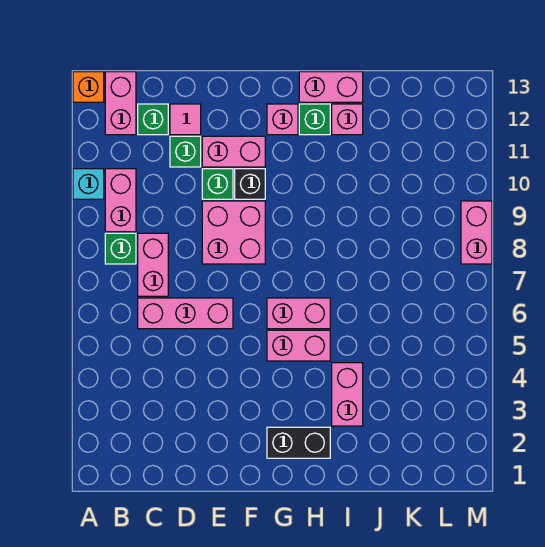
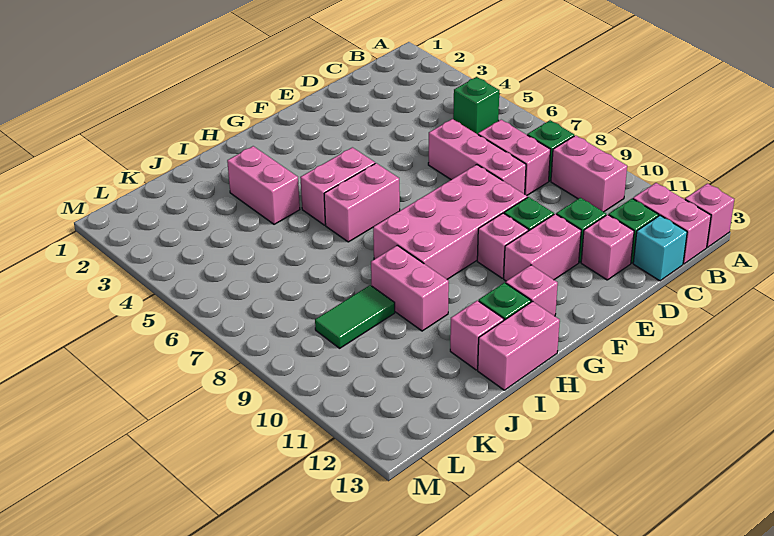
cyan brick A10 level 1 -> cyan brick C13 level 1
orange brick A13 level 1 -> pink brick A13 level 1
none -> green brick B5 level 1
pink brick C6:E6 level 1 -> pink brick D6:D8 level 1
pink tile D12 level 1 -> pink brick D12 level 1
pink brick E8:F9 level 1 -> pink brick E8:H9 level 1
black brick F10 level 1 -> pink brick F10 level 1
black brick G2:H2 level 1 -> none
none -> green tile J9:K9 level 1
pink brick M8:M9 level 1 -> pink brick I9:I10 level 1

